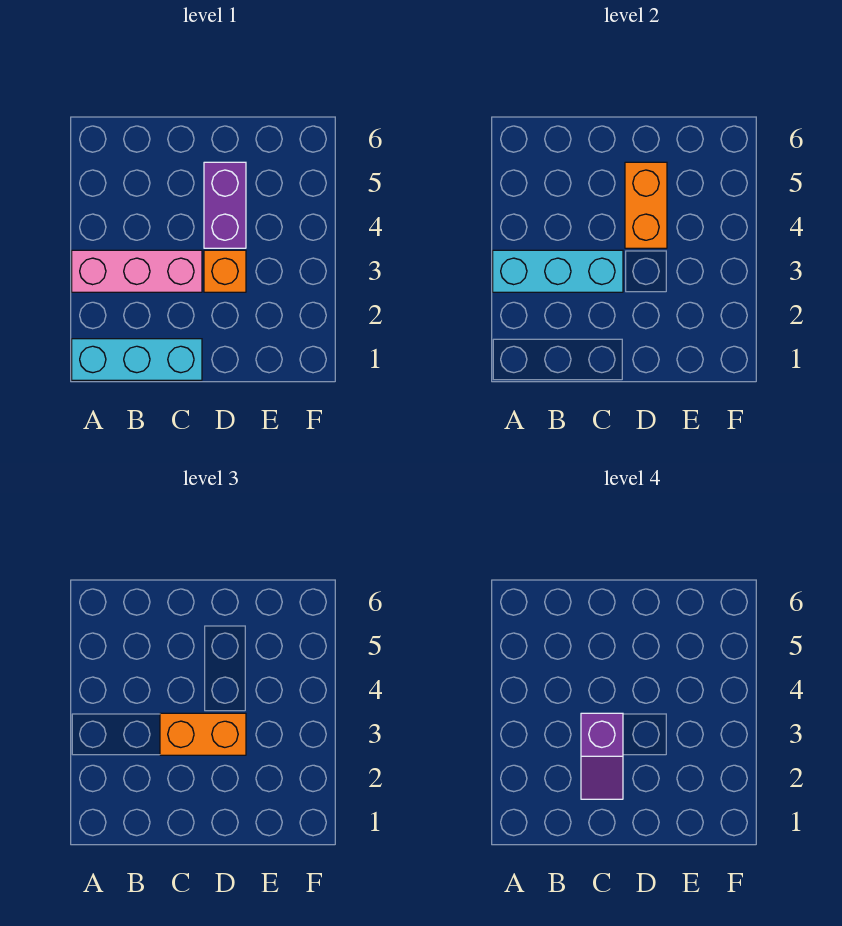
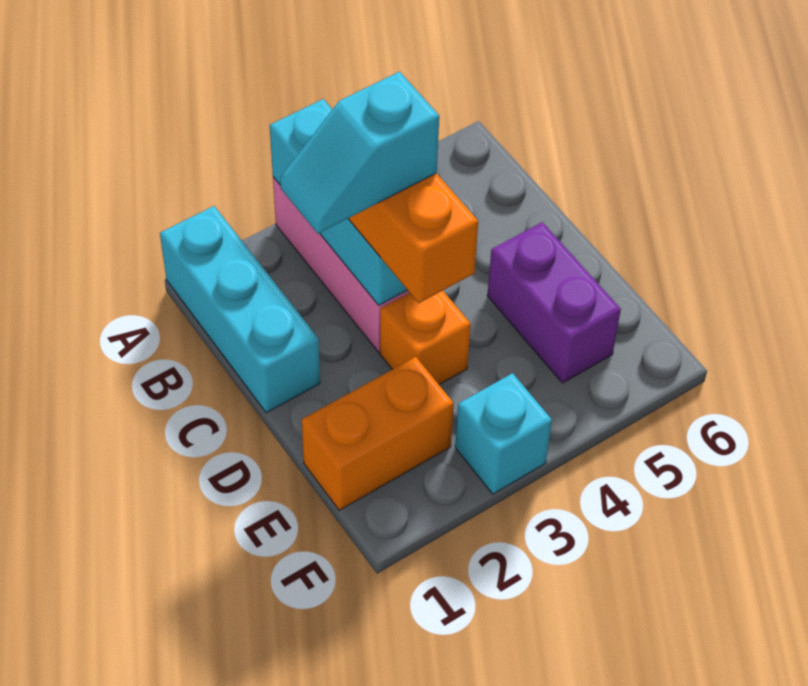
purple slope C2:C3 level 4 top 3 -> cyan slope C2:C3 level 4 top 3
purple brick D4:D5 level 1 -> purple brick D5:E5 level 1
orange brick D4:D5 level 2 -> orange brick E1:E2 level 1
none -> cyan brick F3 level 1

